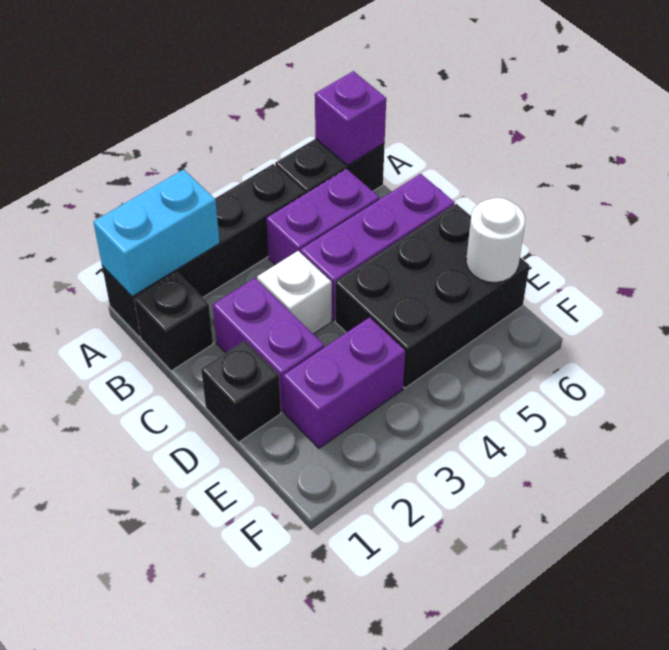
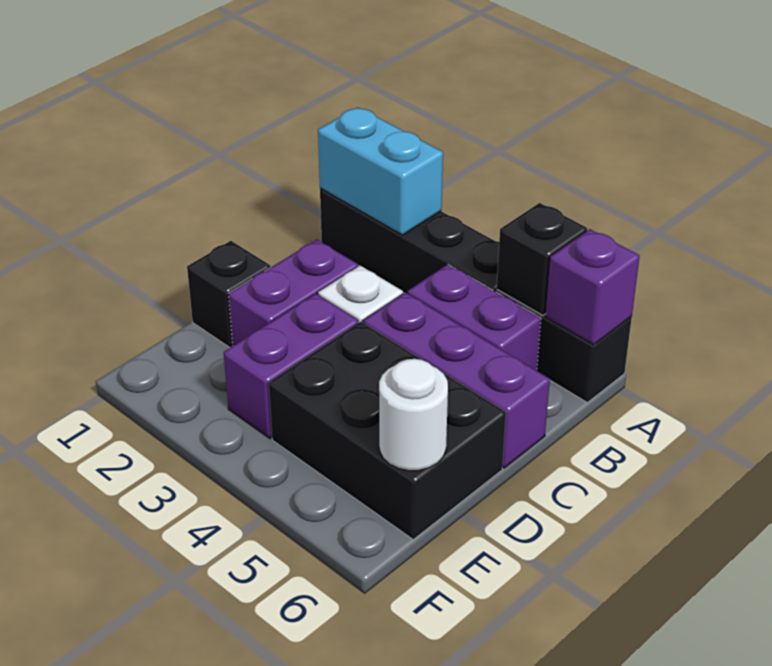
black brick B1 level 1 -> black brick A5 level 2
purple brick E2:E3 level 1 -> purple brick D3:E3 level 1

